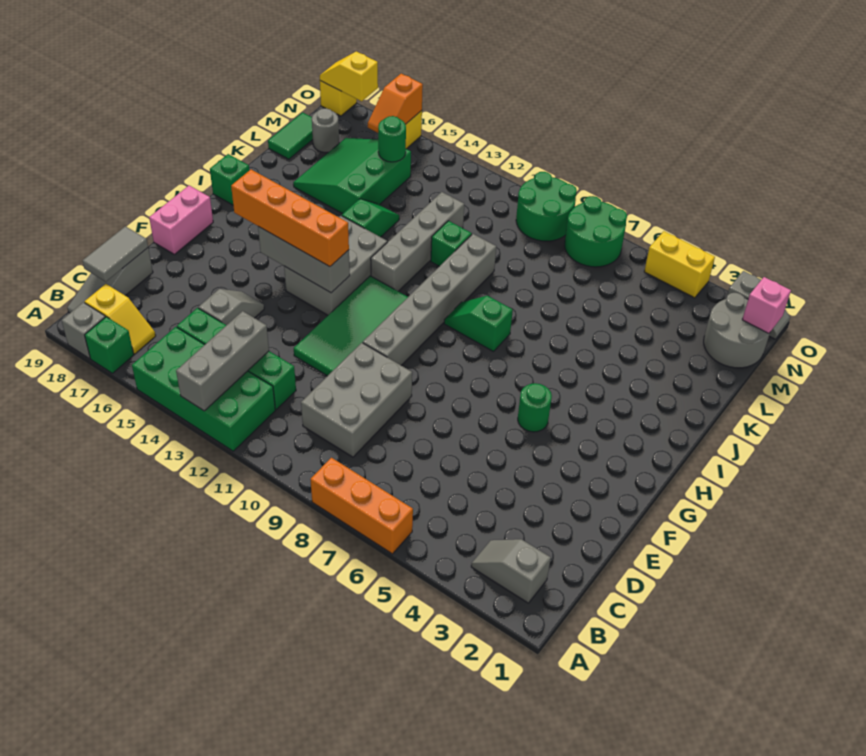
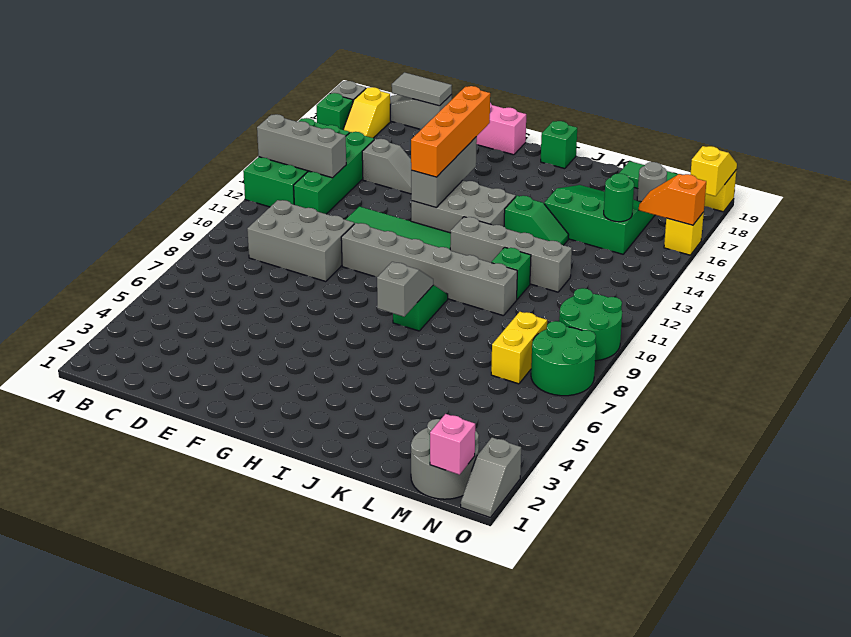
orange brick A6:A8 level 1 -> none
grey slope B2:B3 level 1 top 2 -> grey slope I7:I8 level 2 top 7
green round brick G5 level 1 -> none
yellow brick O4:O5 level 1 -> yellow brick M7:M8 level 1

